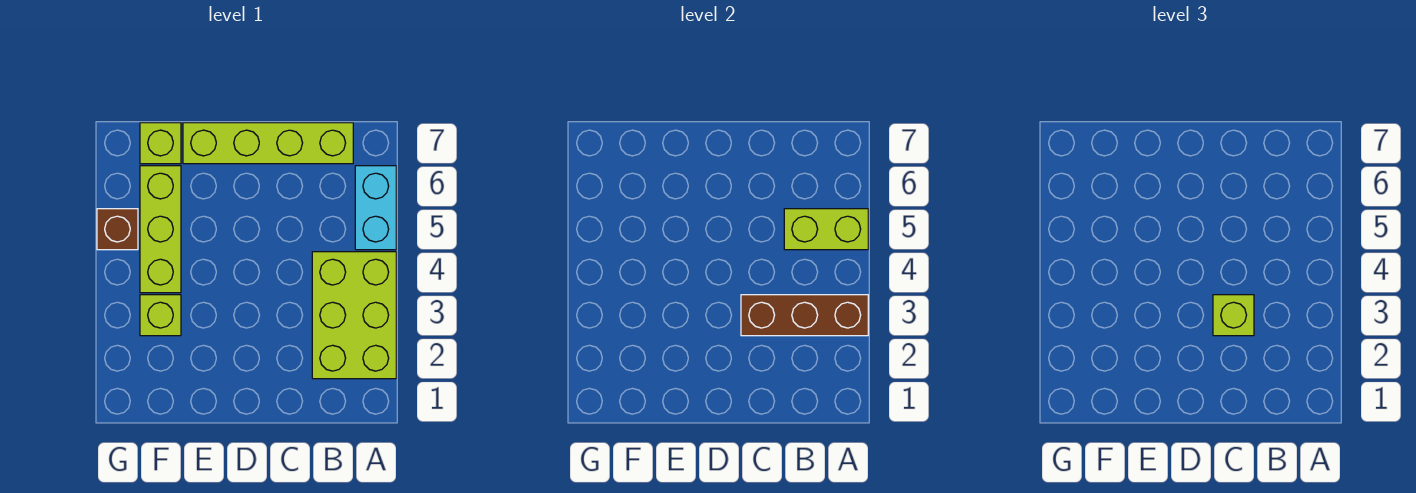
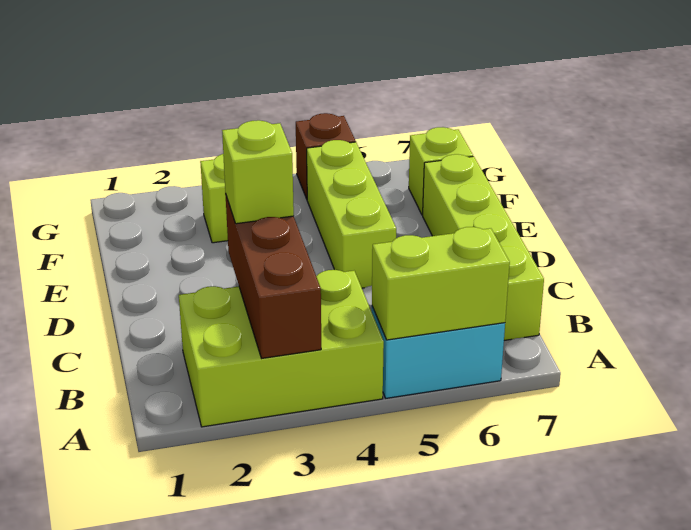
lime brick A5:B5 level 2 -> lime brick A5:A6 level 2
lime brick F4:F6 level 1 -> lime brick D5:F5 level 1

